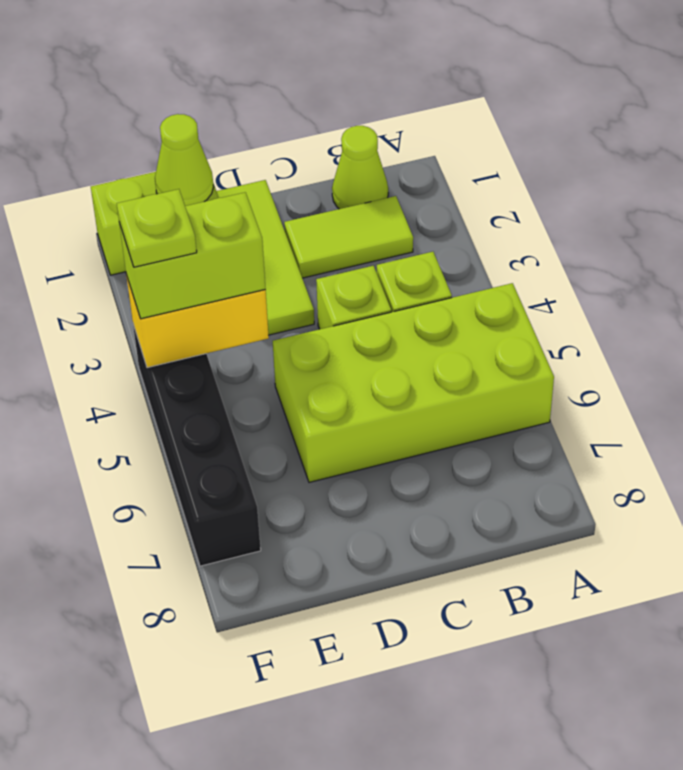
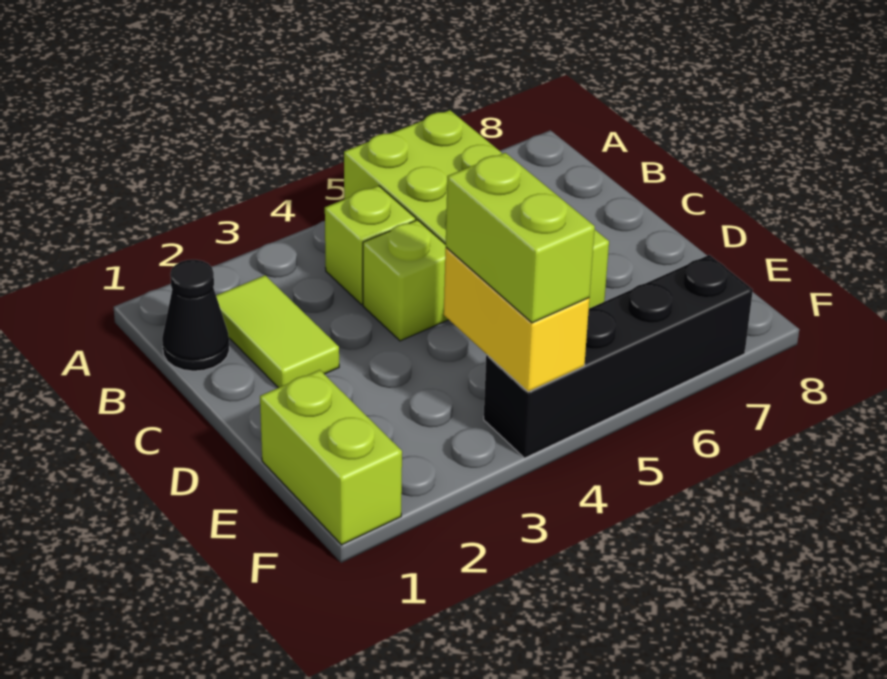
lime cone B1 level 1 -> black cone B1 level 1
lime tile D1:D3 level 1 -> none
lime cone E1 level 2 -> none
lime plate F4 level 4 -> none

